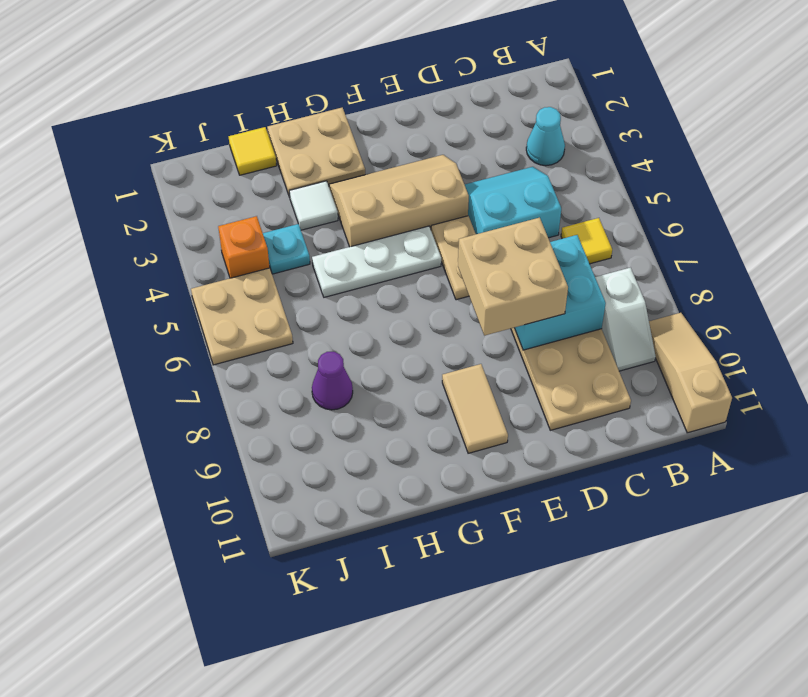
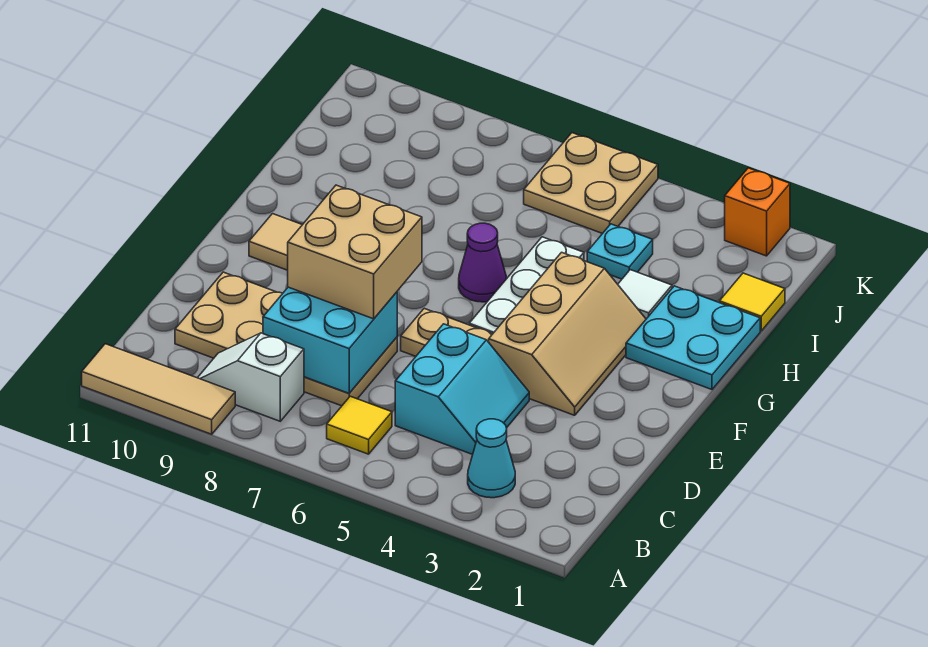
tan slope A9:A11 level 1 top 11 -> tan tile A9:A11 level 1
tan plate G1:H2 level 1 -> cyan plate G1:H2 level 1
purple cone I8 level 1 -> purple cone G6 level 1
orange brick J4 level 1 -> orange brick K2 level 1

